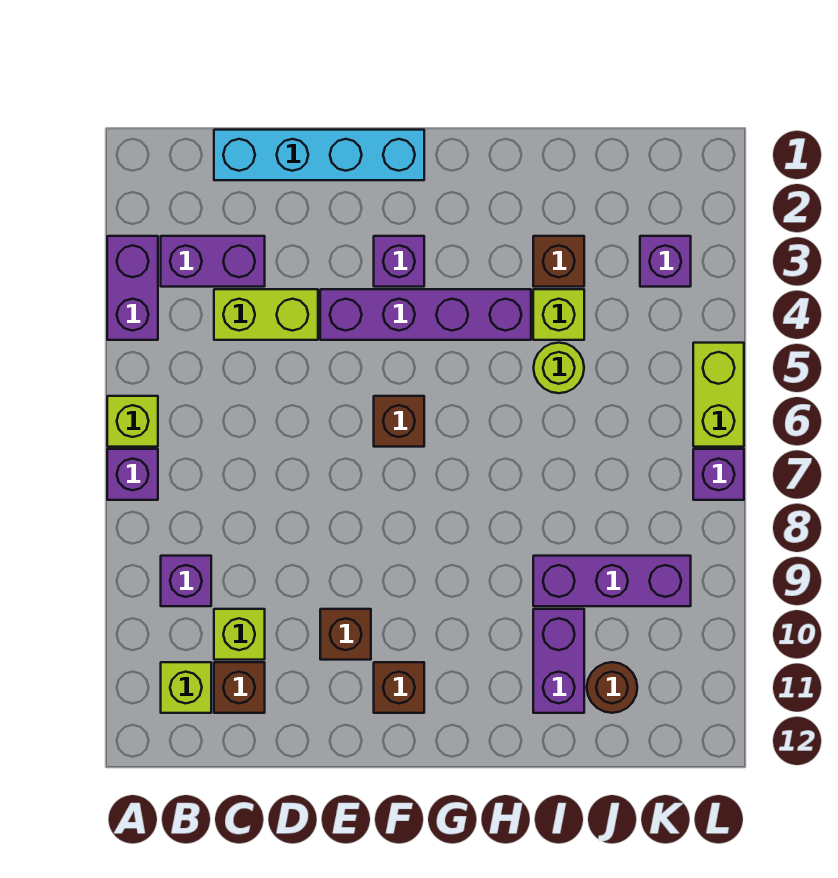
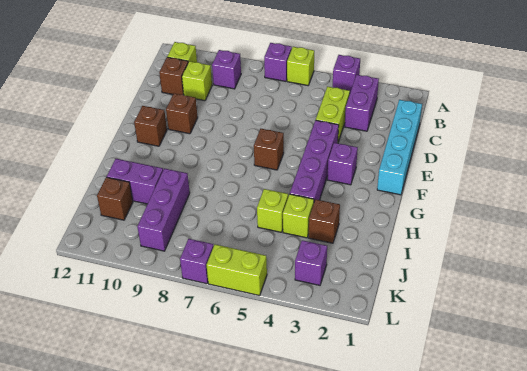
purple brick A3:A4 level 1 -> purple brick A4 level 1
lime round brick I5 level 1 -> lime brick I5 level 1
brown round brick J11 level 1 -> brown brick J11 level 1

